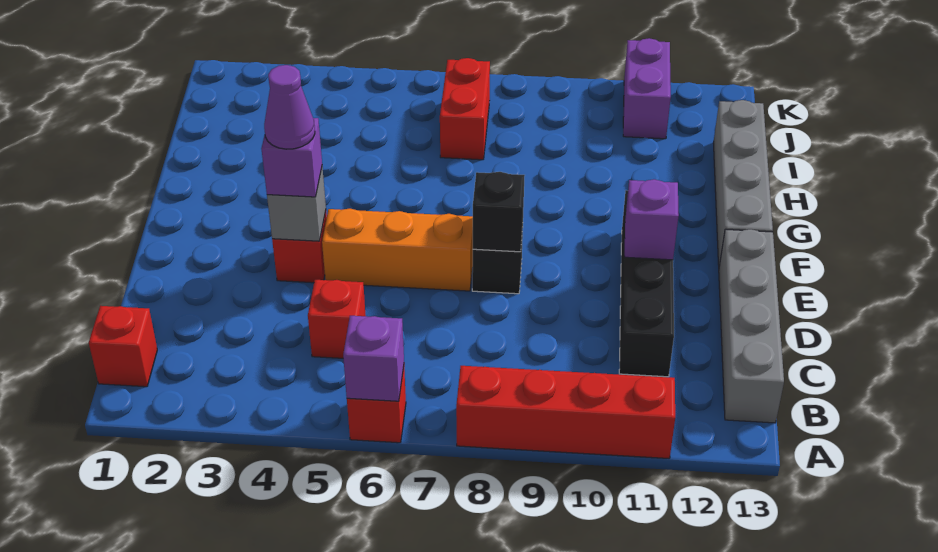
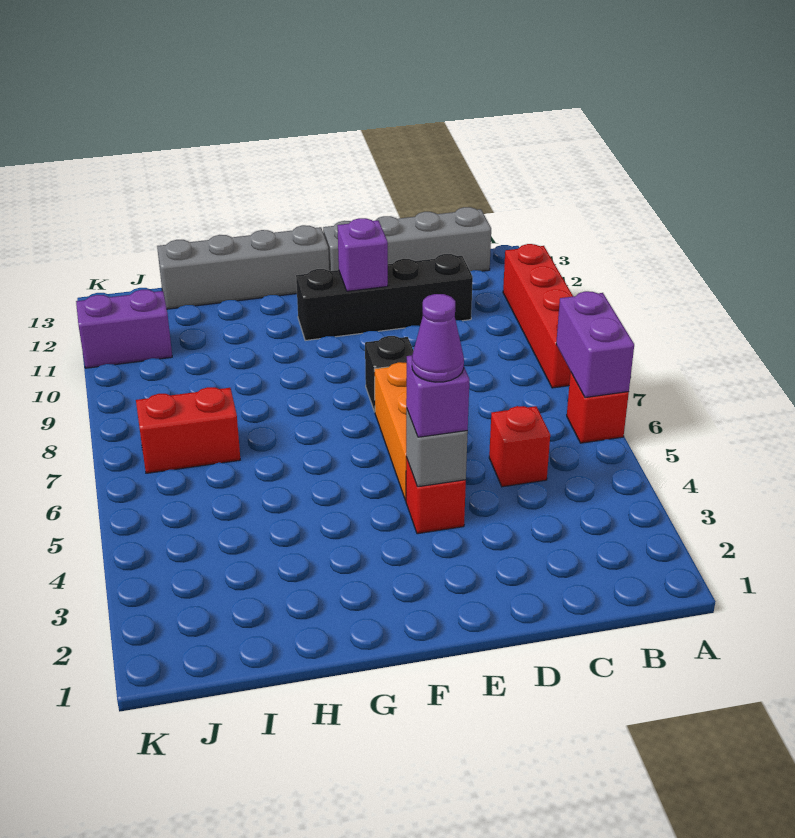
purple brick A6 level 2 -> purple brick A6:A7 level 2
red brick B1 level 1 -> none
black brick E8 level 2 -> none

